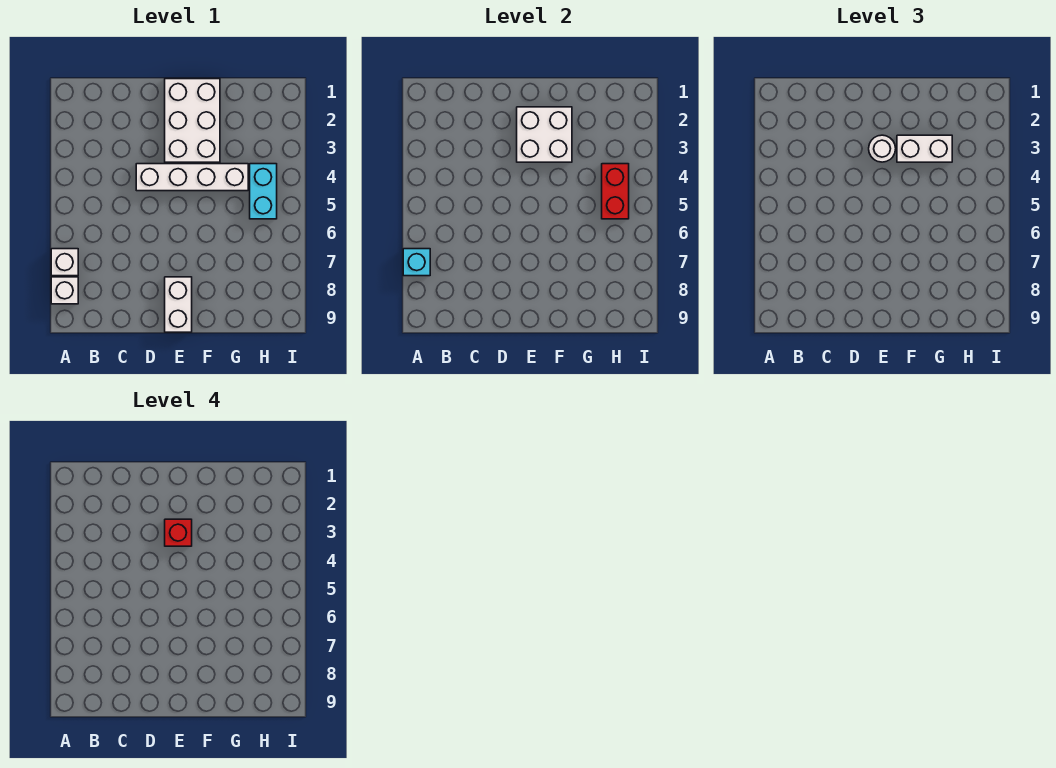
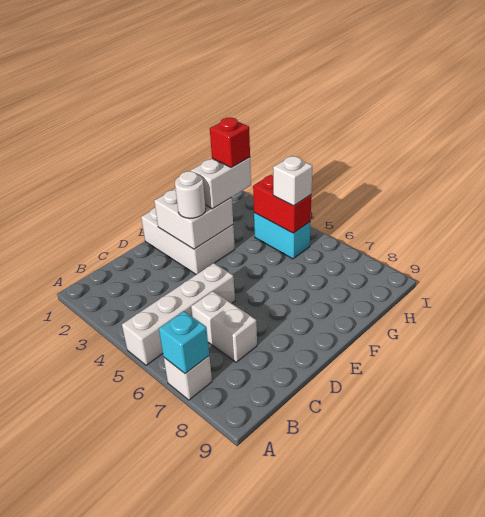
white brick A8 level 1 -> white brick H5 level 3
white brick D4:G4 level 1 -> white brick A5:D5 level 1
red brick E3 level 4 -> red brick G3 level 4
white brick E8:E9 level 1 -> white brick C6:C7 level 1

